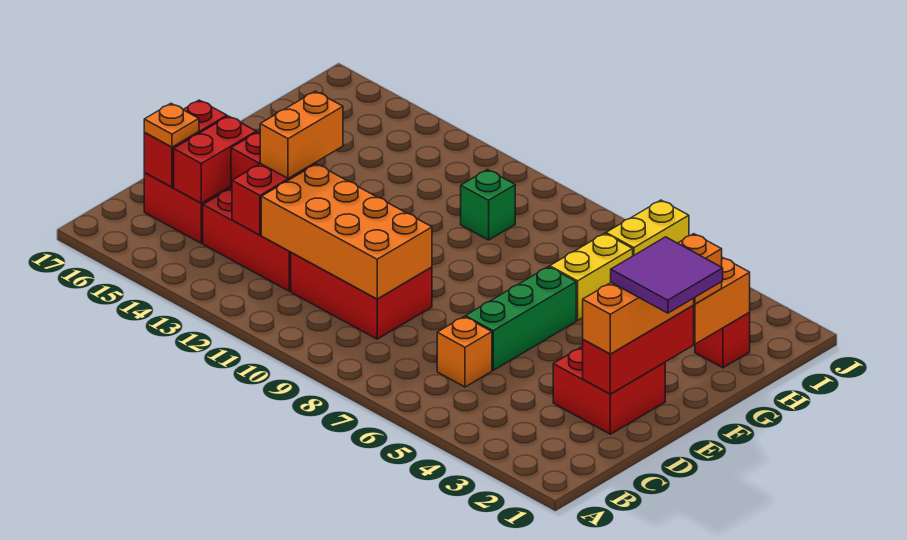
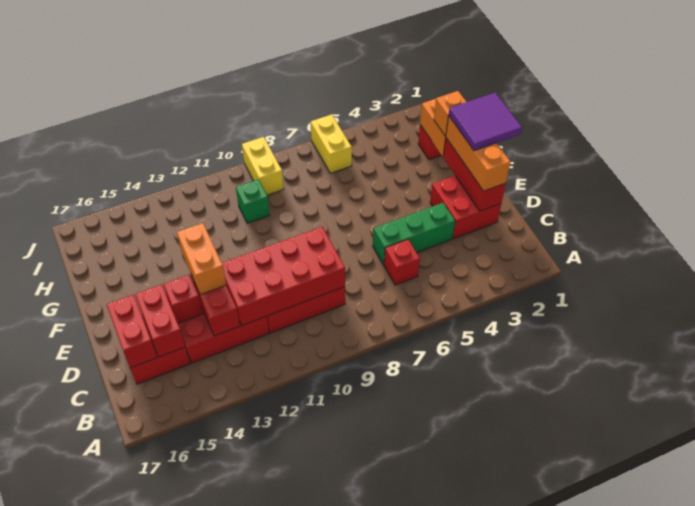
orange brick C6 level 1 -> red brick C6 level 1
orange brick C9:D12 level 2 -> red brick C9:D12 level 2
orange plate C16 level 3 -> none
green brick D6:F6 level 1 -> green brick D4:D6 level 1
yellow brick G6:H6 level 1 -> yellow brick I9:J9 level 1

